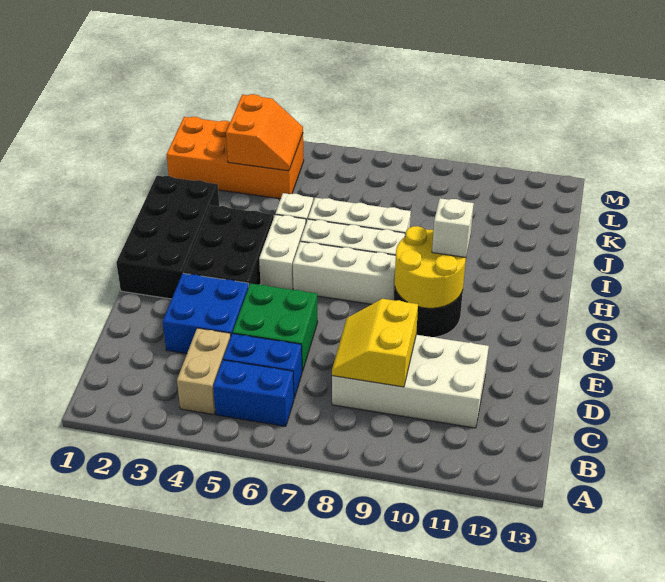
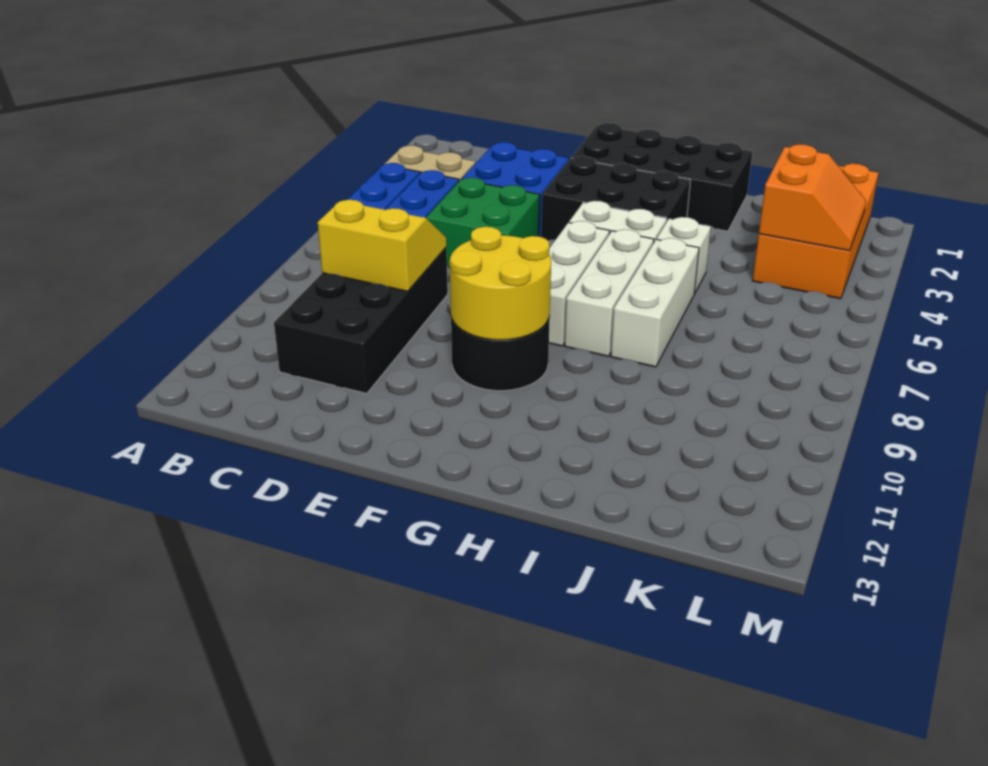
white brick C8:D11 level 1 -> black brick C8:D11 level 1
white brick G10 level 3 -> none
orange slope K3:L4 level 2 top 3 -> orange slope K3:L4 level 2 top K

